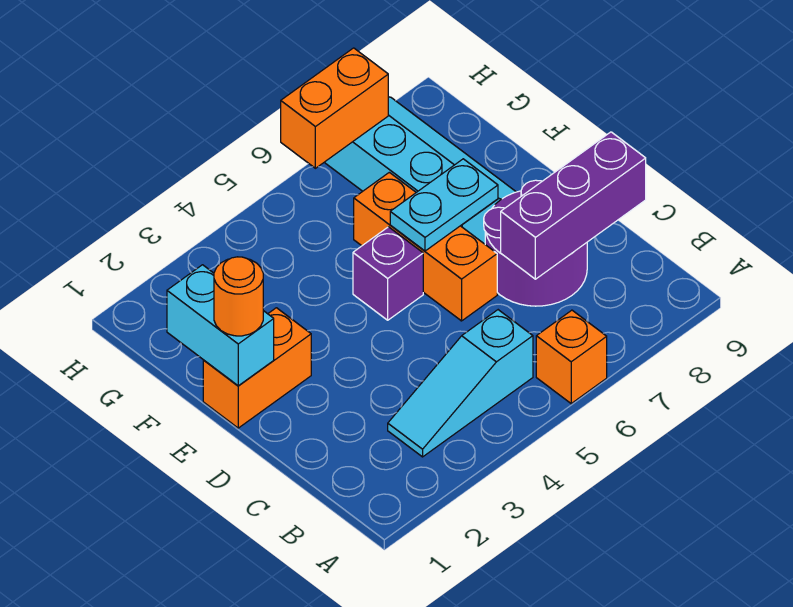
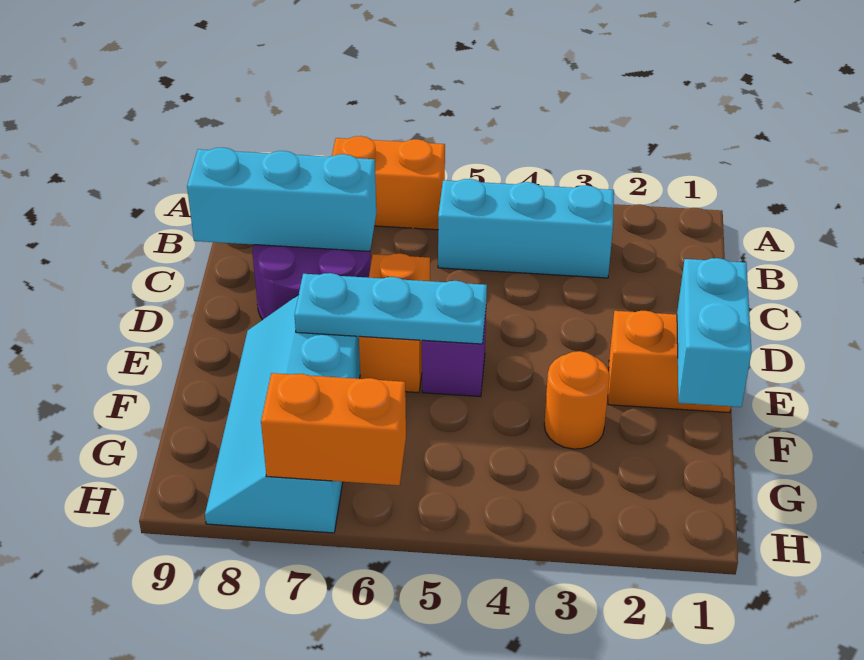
orange brick A6 level 1 -> orange brick A6:A7 level 1
cyan slope B3:B5 level 1 top 5 -> cyan brick B3:B5 level 1
purple brick C7:C9 level 2 -> cyan brick C7:C9 level 2
orange brick D6:F6 level 1 -> orange brick D6:E6 level 1
orange round brick E1 level 3 -> orange round brick F3 level 1
cyan plate E6:E7 level 2 -> cyan plate E5:E7 level 2

